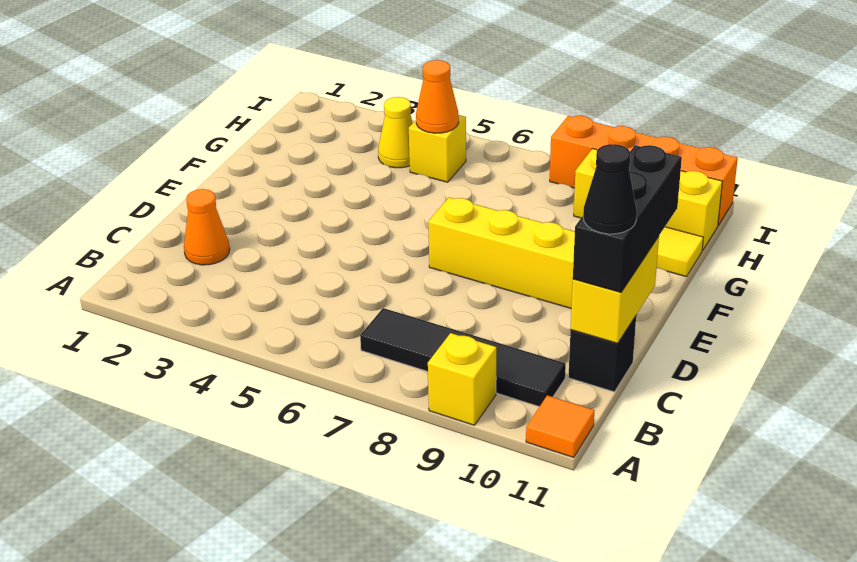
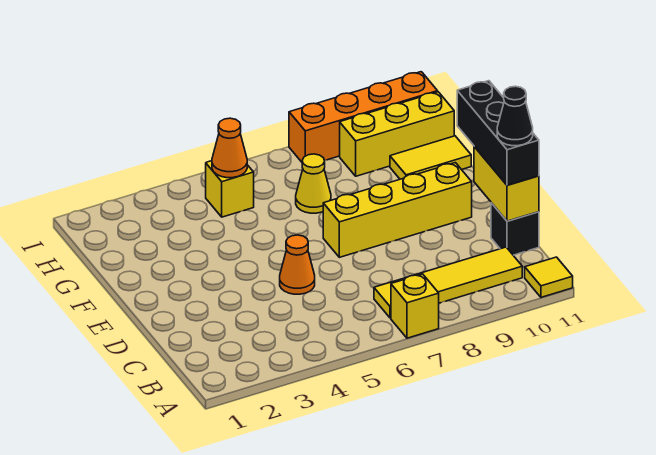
yellow brick A9 level 1 -> yellow brick A7 level 1
orange tile A11 level 1 -> yellow tile A11 level 1
black tile B7:B10 level 1 -> yellow tile B7:B10 level 1
orange cone C2 level 1 -> orange cone D5 level 1
yellow cone H4 level 1 -> yellow cone G7 level 1

